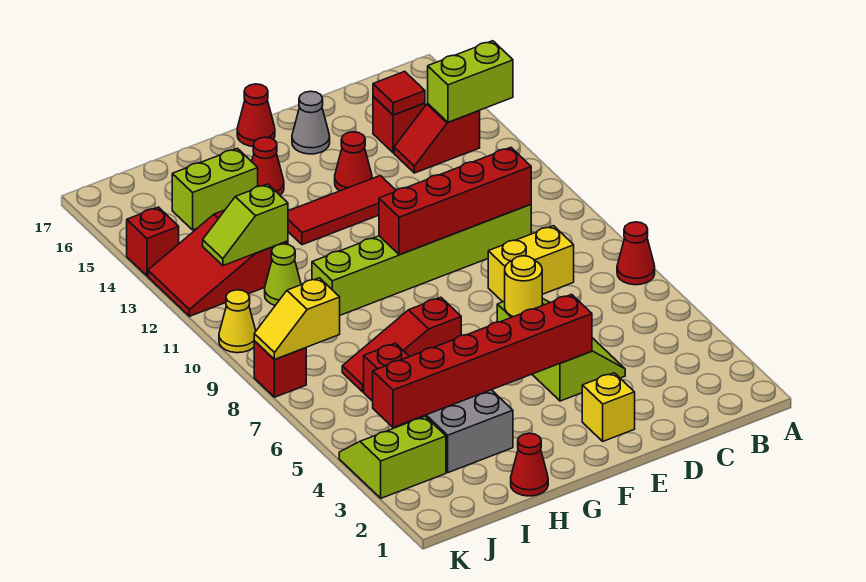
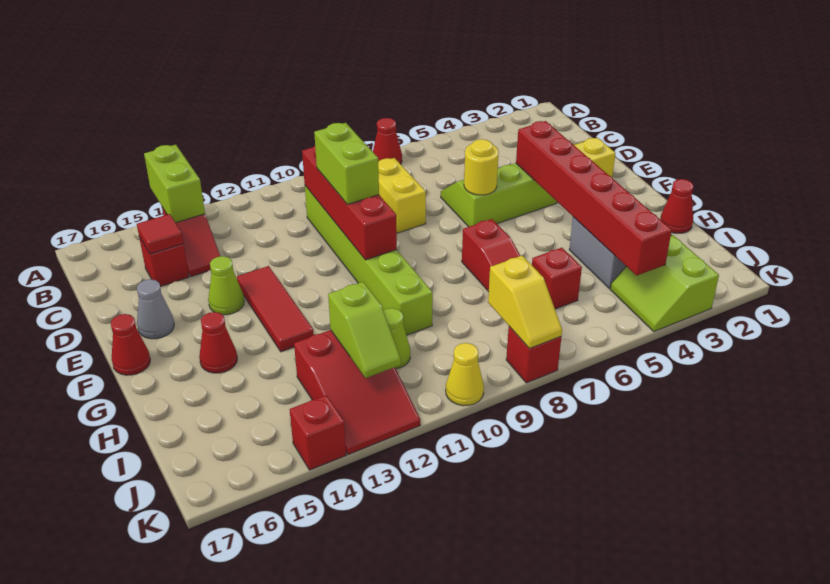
red cone E14 level 1 -> lime cone E14 level 1
lime brick H15:I15 level 1 -> lime brick D10:E10 level 3

